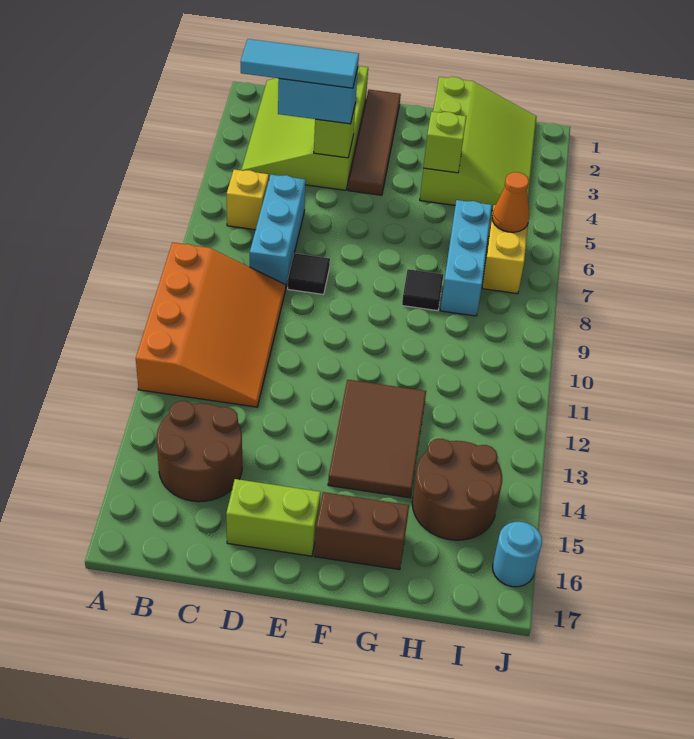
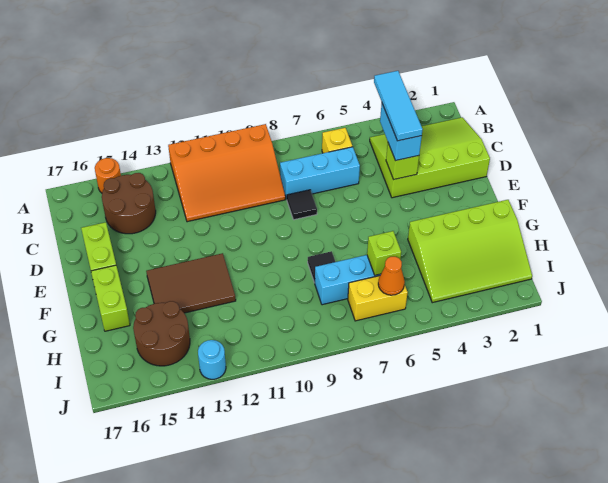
none -> orange round brick A15 level 1
brown tile E1:E4 level 1 -> none
brown brick F16:G16 level 1 -> lime brick F16:G16 level 1
lime brick G4 level 2 -> lime brick H6 level 2
cyan round brick J16 level 1 -> cyan round brick J13 level 1

